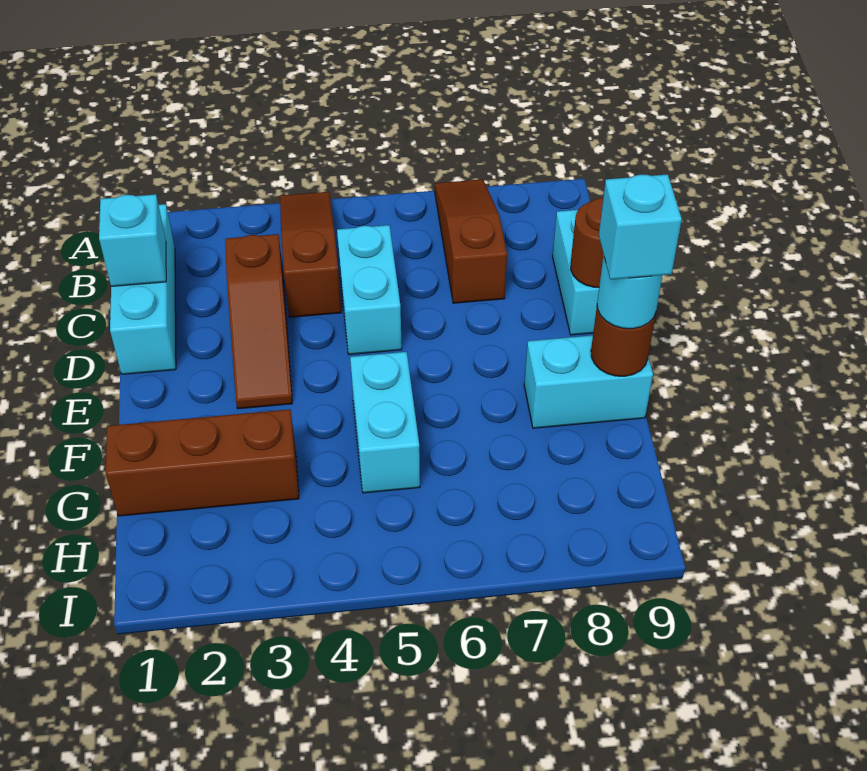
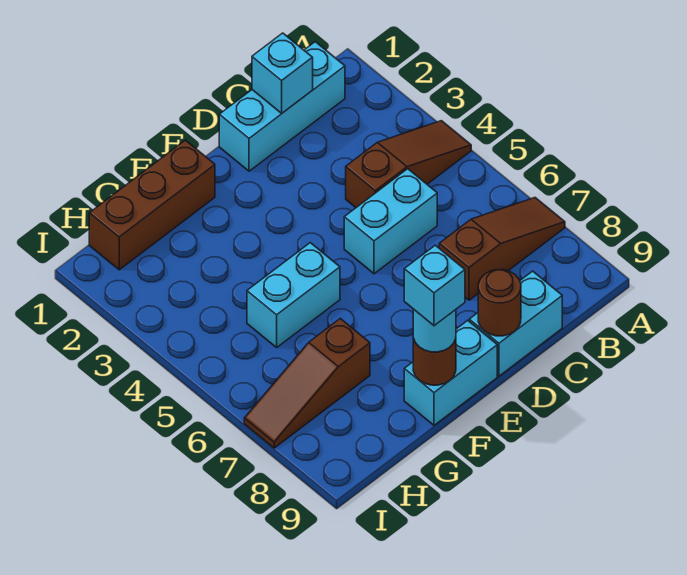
brown slope C3:E3 level 1 top C -> brown slope G7:I7 level 1 top G
cyan brick F8:F9 level 1 -> cyan brick E9:F9 level 1
brown brick G1:G3 level 1 -> brown brick F1:H1 level 1

